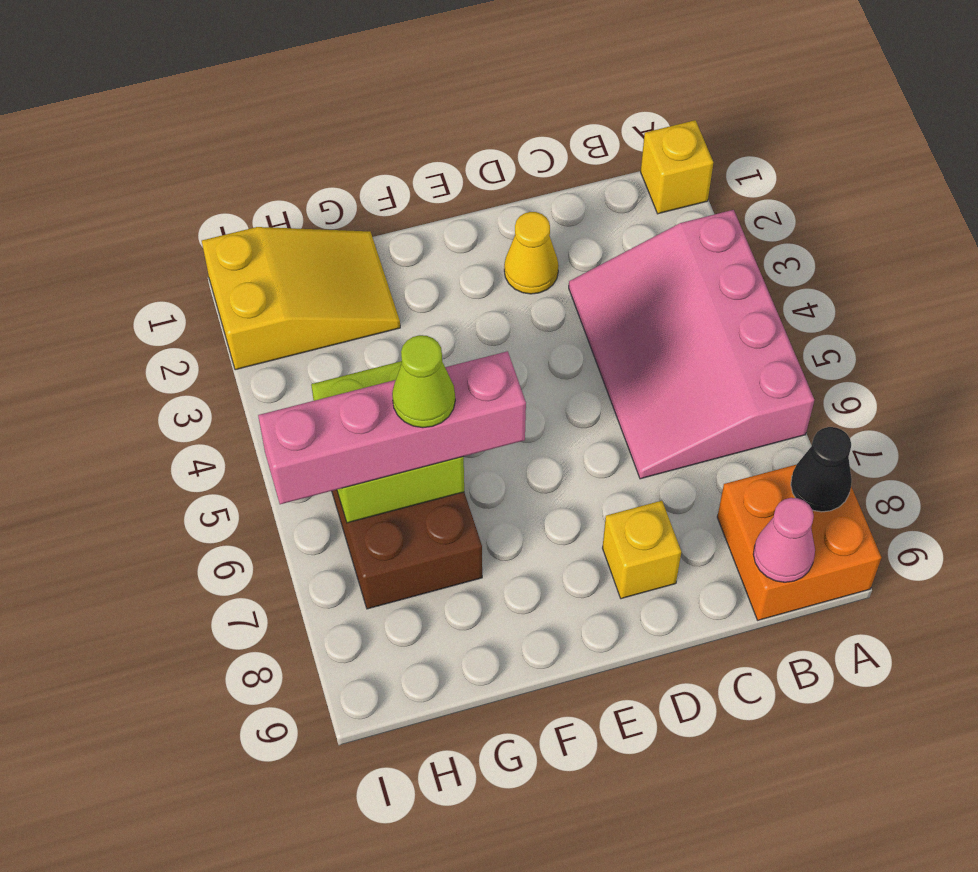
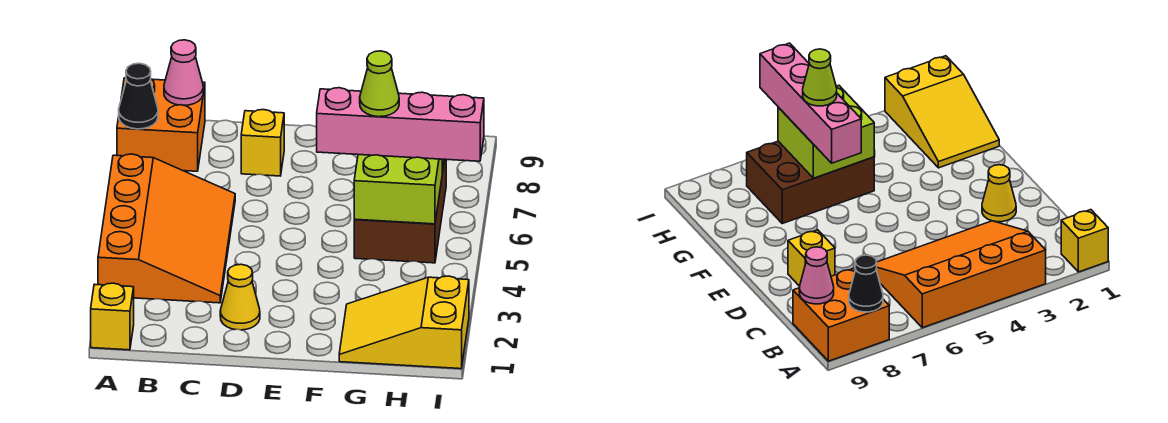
pink slope A3:C6 level 1 top A -> orange slope A3:C6 level 1 top A

